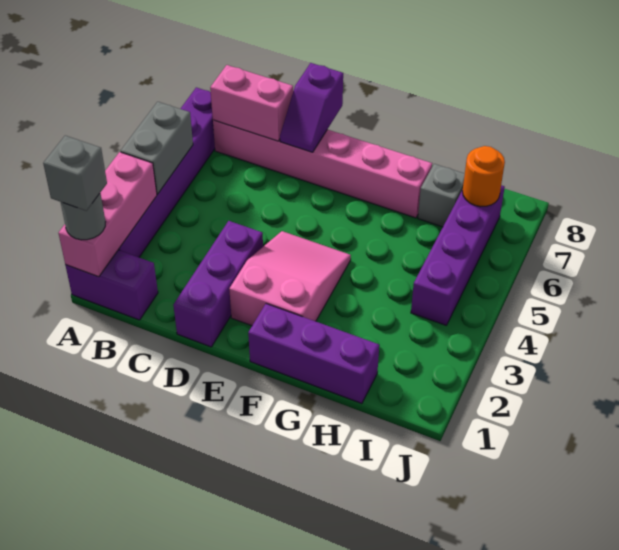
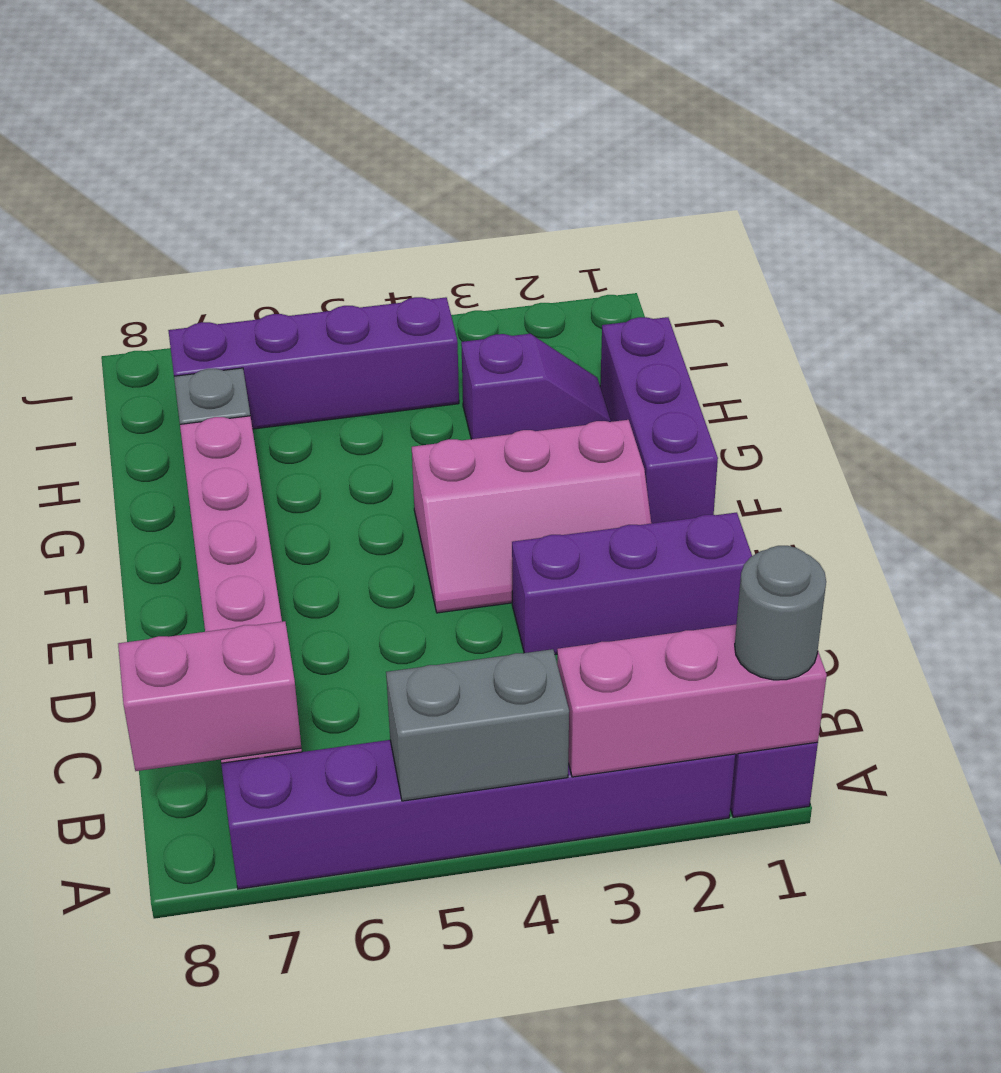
grey brick A1 level 4 -> none
pink brick B7:C7 level 2 -> pink brick B7:B8 level 2
purple slope D7:D8 level 2 top 8 -> purple slope H2:H3 level 1 top 3
pink slope E2:F4 level 1 top 2 -> pink slope E2:F4 level 1 top F
orange round brick I7 level 2 -> none

